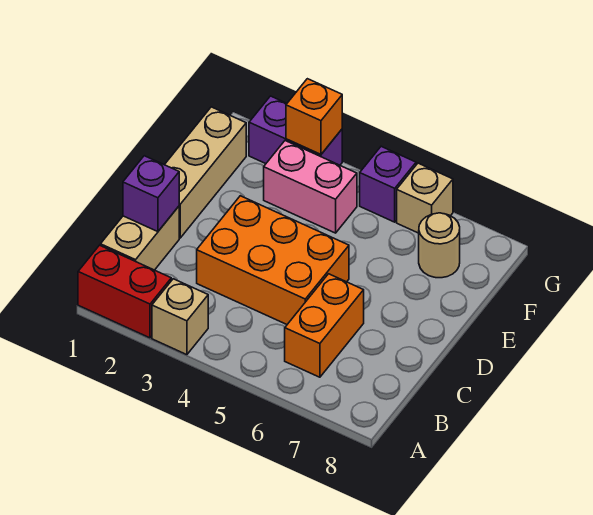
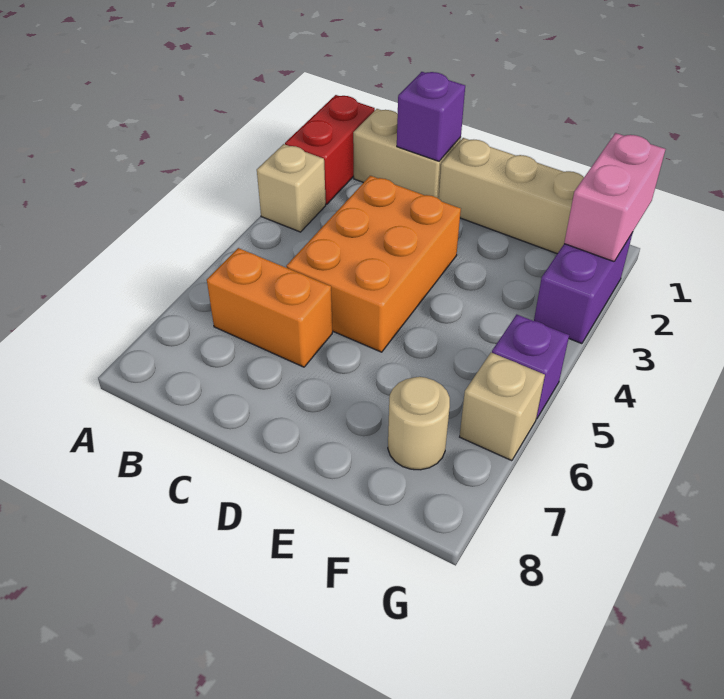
pink brick F3:F4 level 1 -> pink brick G1:G2 level 2
orange brick G3 level 2 -> none

